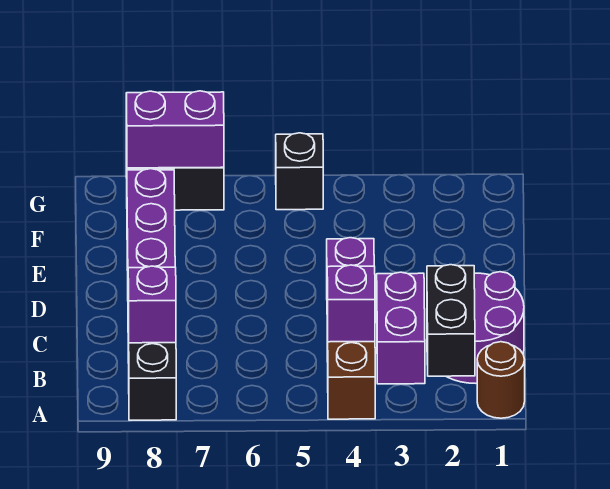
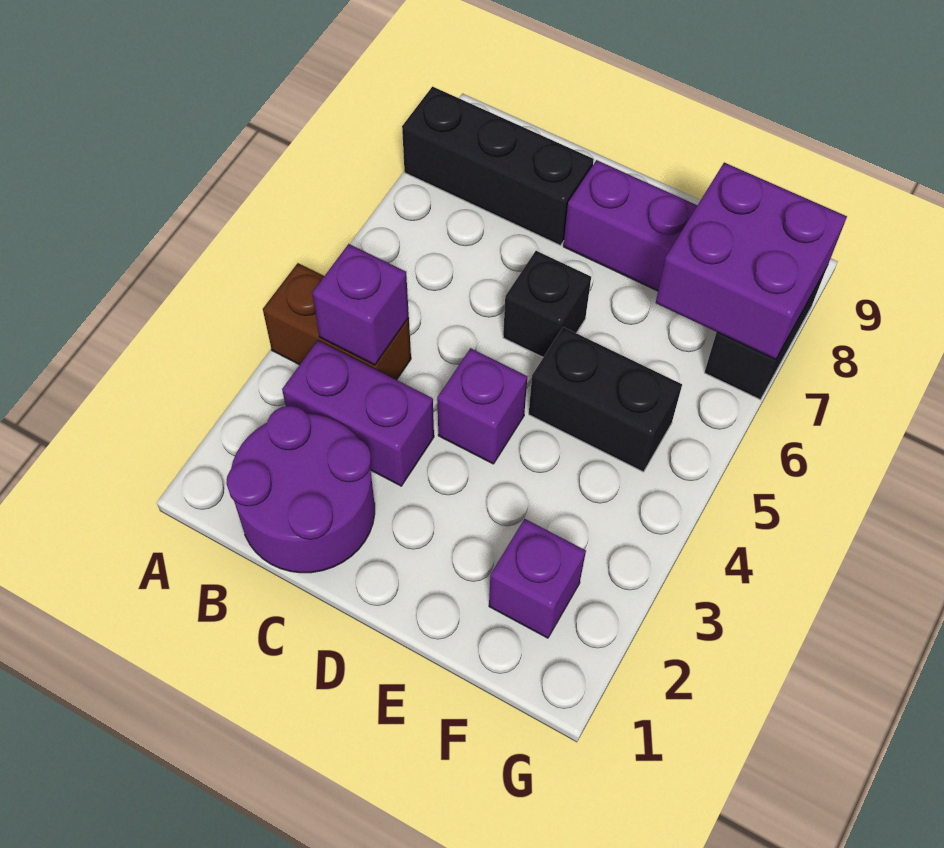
brown round brick A1 level 1 -> none
black brick A2:B2 level 2 -> black brick E5:F5 level 1
purple brick B8 level 2 -> purple brick F2 level 1
black brick G5 level 1 -> black brick D6 level 1
purple brick G7:G8 level 2 -> purple brick F7:G8 level 2

